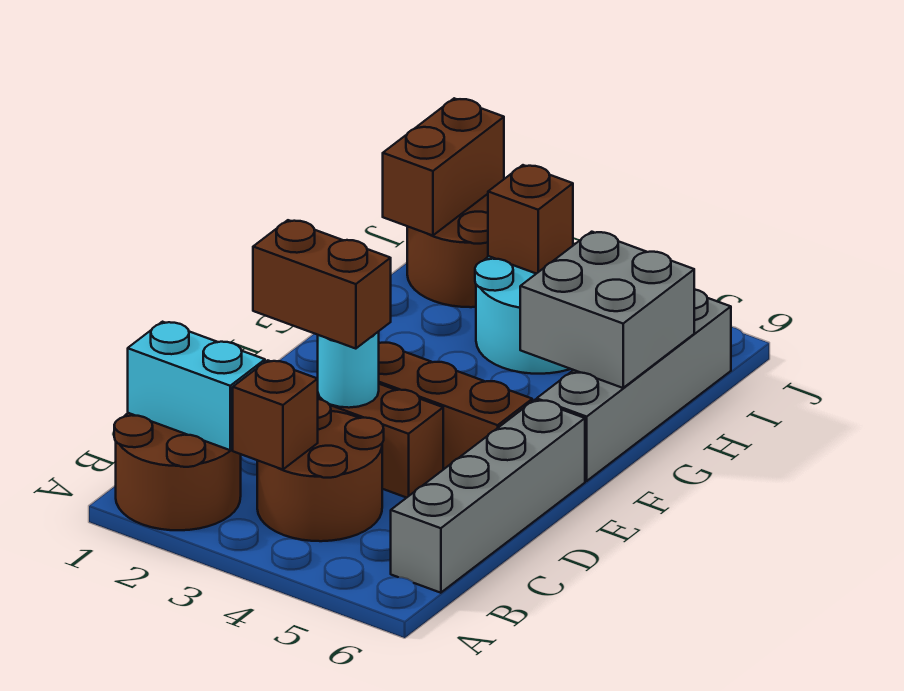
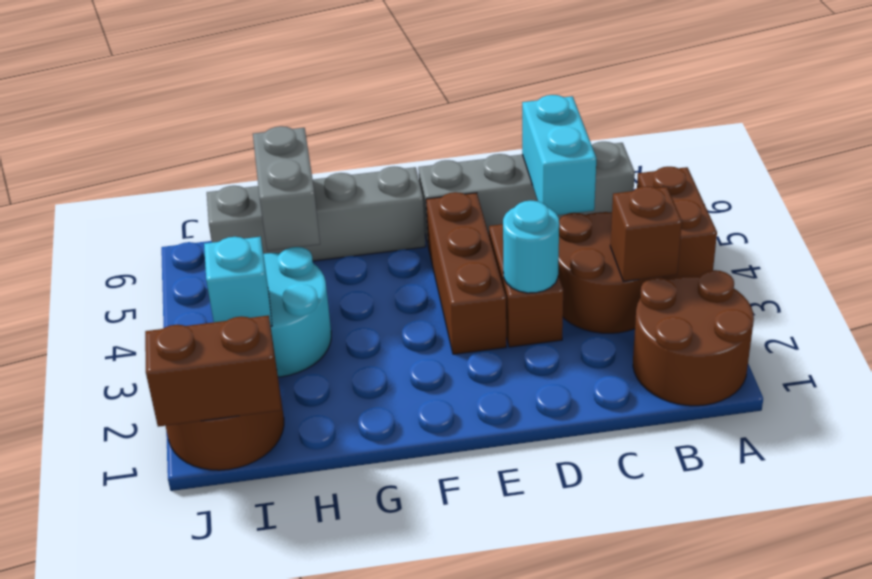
cyan brick B1:B2 level 2 -> cyan brick C5:C6 level 2
brown brick D2:D3 level 3 -> brown brick A4:A5 level 1
grey brick G5:H6 level 2 -> grey brick H5:H6 level 2
brown brick I3 level 2 -> cyan brick I3 level 2

